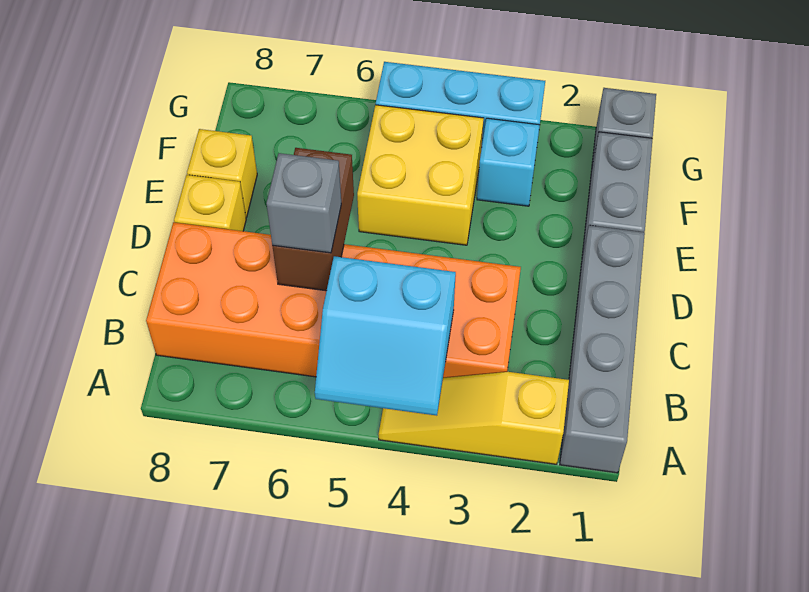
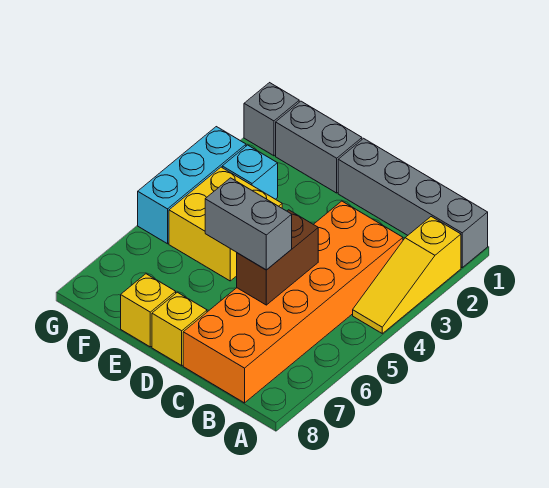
cyan slope A4:B5 level 2 top B -> none
brown brick C6:D6 level 2 -> brown brick C5:C6 level 2
grey brick C6 level 3 -> grey brick C6:D6 level 3

